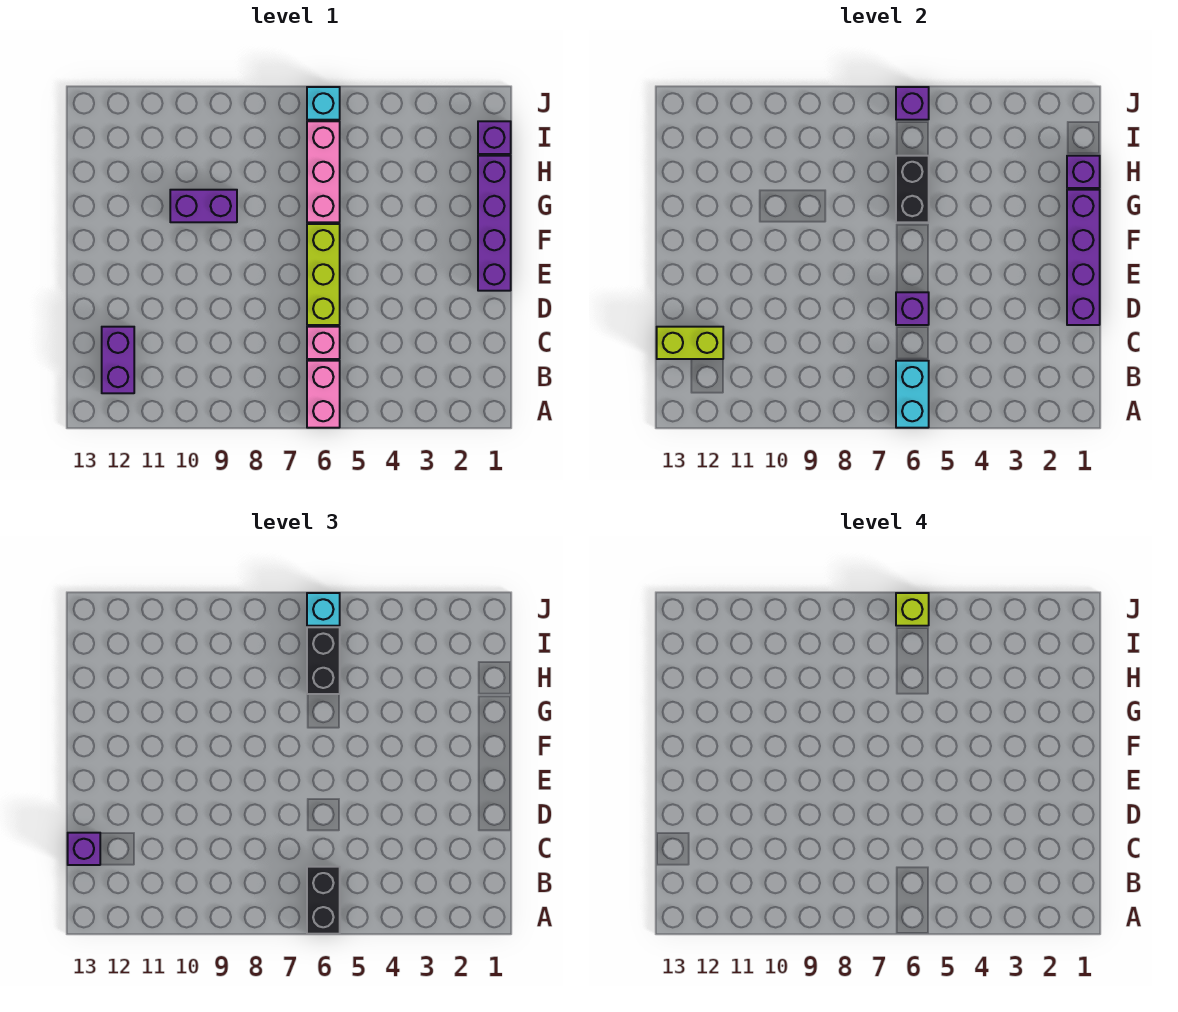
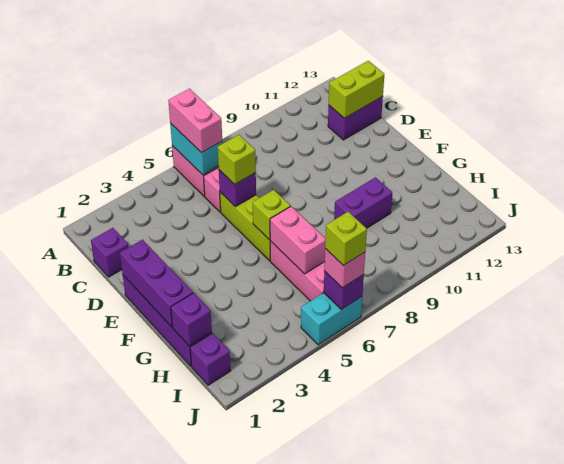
black brick A6:B6 level 3 -> pink brick A6:B6 level 3
purple brick B12:C12 level 1 -> purple brick C12:C13 level 1
purple brick C13 level 3 -> purple brick C1 level 1
purple brick D1:G1 level 2 -> purple brick E1:G1 level 2
none -> lime brick D6 level 3
none -> lime brick F6 level 2
black brick G6:H6 level 2 -> pink brick G6:H6 level 2
black brick H6:I6 level 3 -> none
cyan brick J6 level 1 -> cyan brick J5:J6 level 1
cyan brick J6 level 3 -> pink brick J6 level 3

